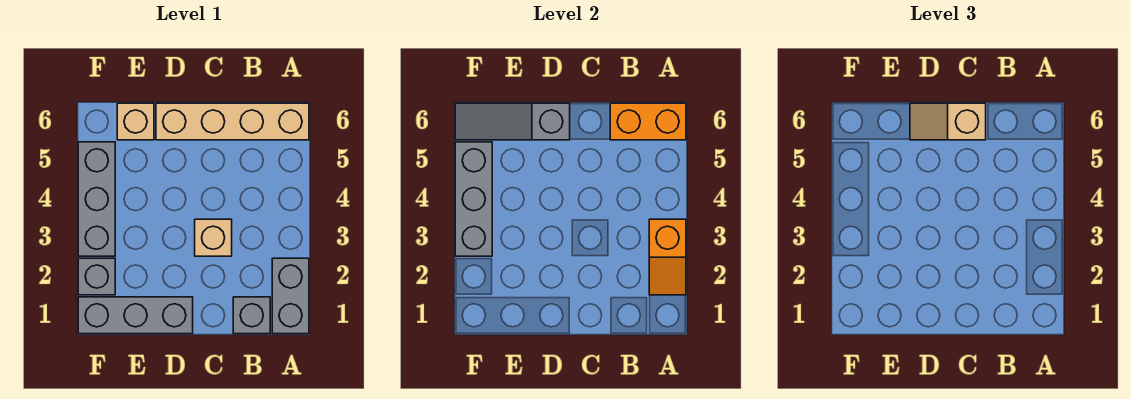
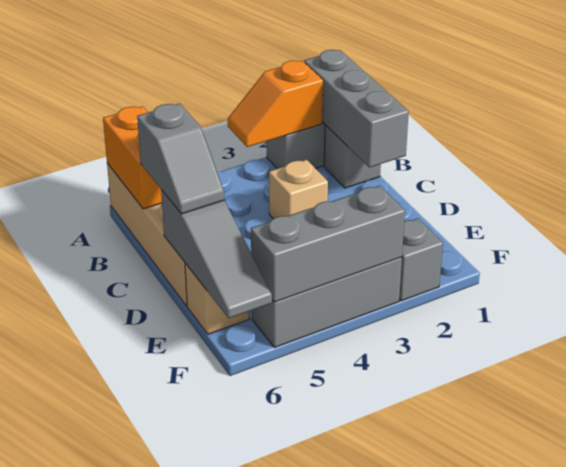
orange slope A2:A3 level 2 top 3 -> orange slope A2:A3 level 2 top 2
tan slope C6:D6 level 3 top C -> grey slope C6:D6 level 3 top C
grey brick D1:F1 level 1 -> grey brick A1:C1 level 2

